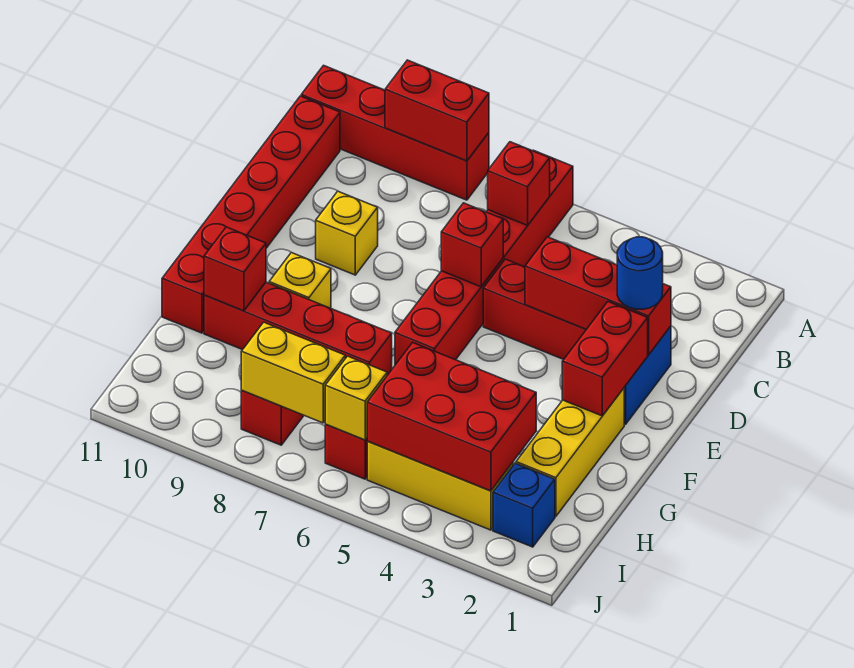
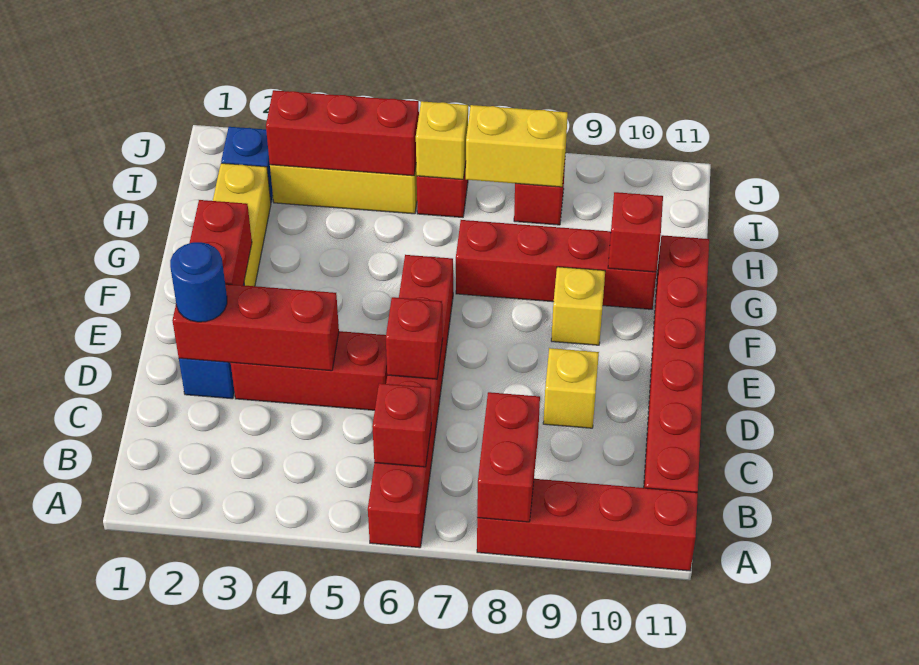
red brick A8:A9 level 2 -> red brick A8:B8 level 2
red brick H3:I5 level 2 -> red brick I3:I5 level 2

